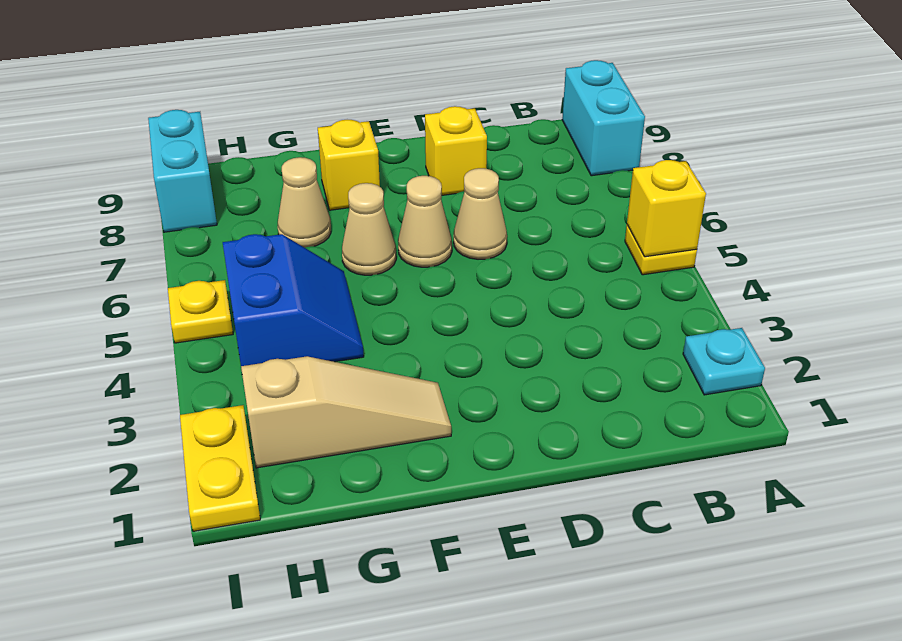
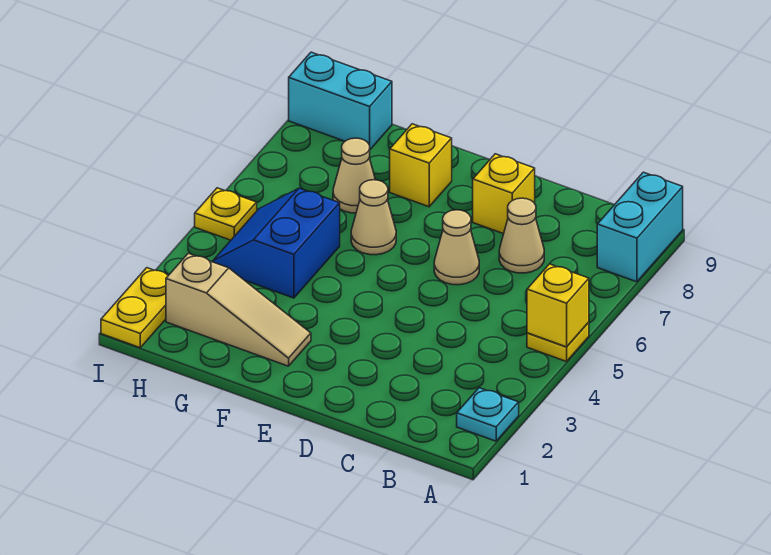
tan cone E6 level 1 -> tan cone C7 level 1
blue slope G4:H5 level 1 top H -> blue slope G4:H5 level 1 top G
cyan brick I8:I9 level 1 -> cyan brick H9:I9 level 1

